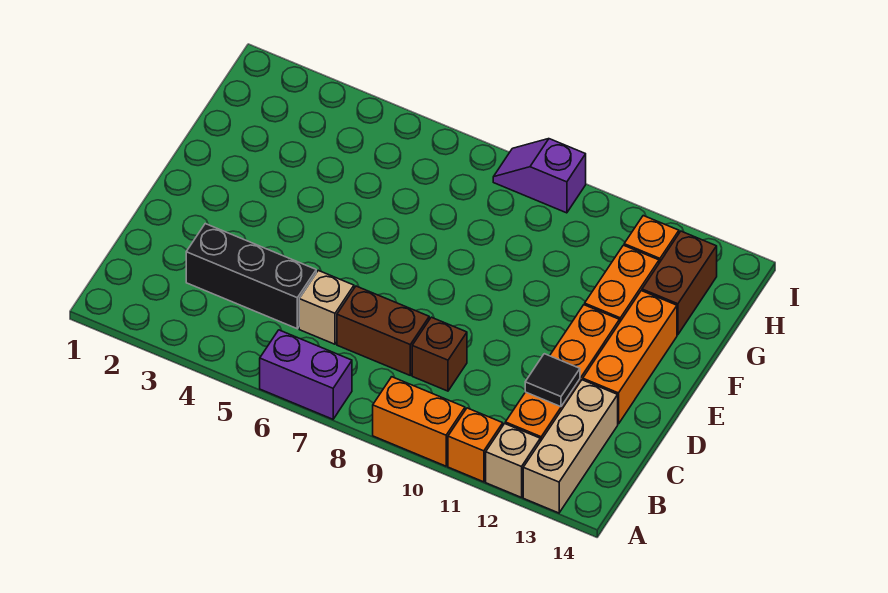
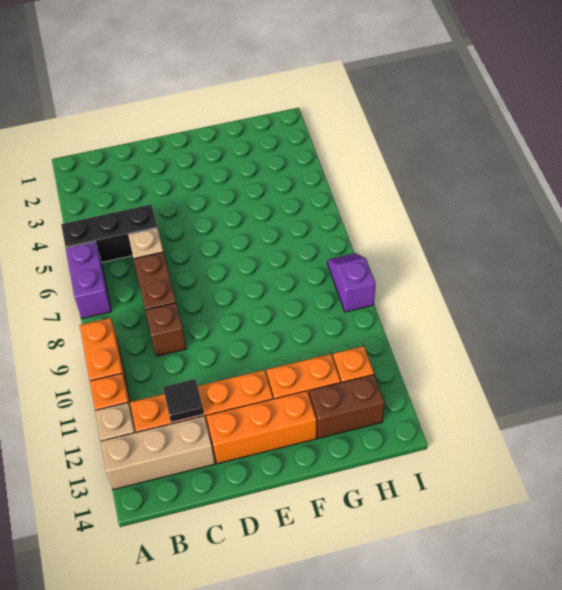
black brick C3:C5 level 1 -> black brick A5:C5 level 1

